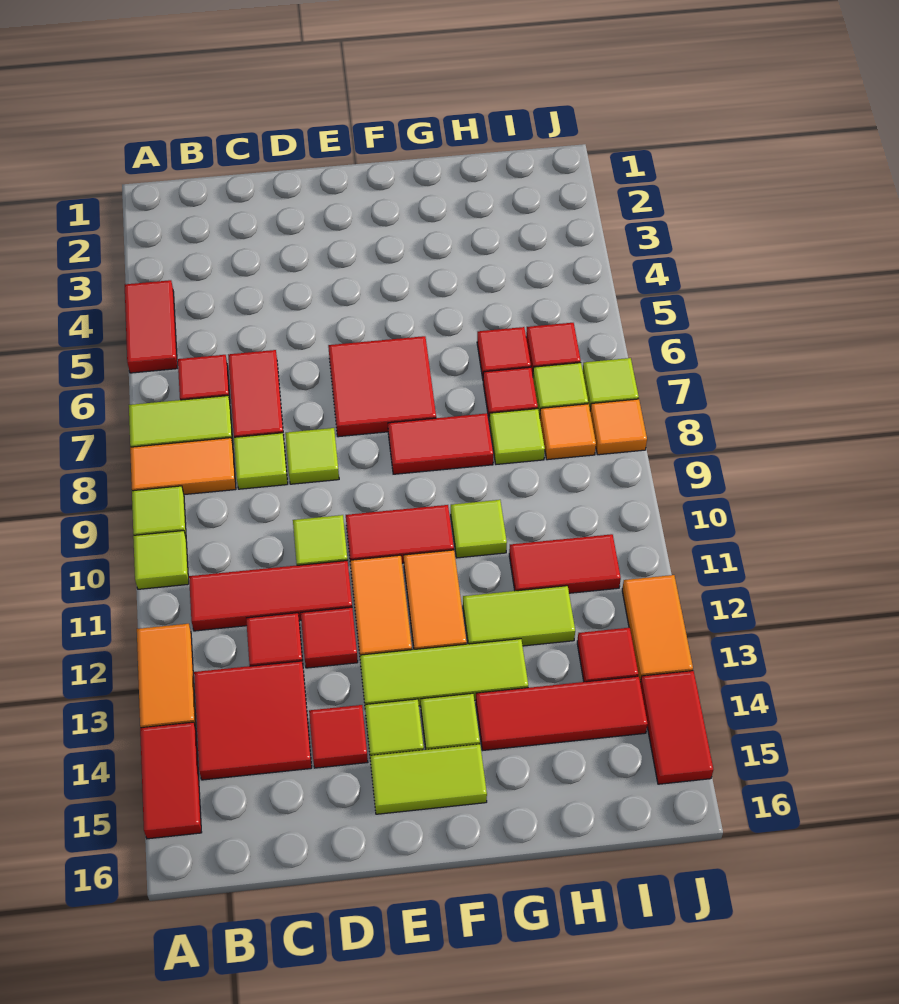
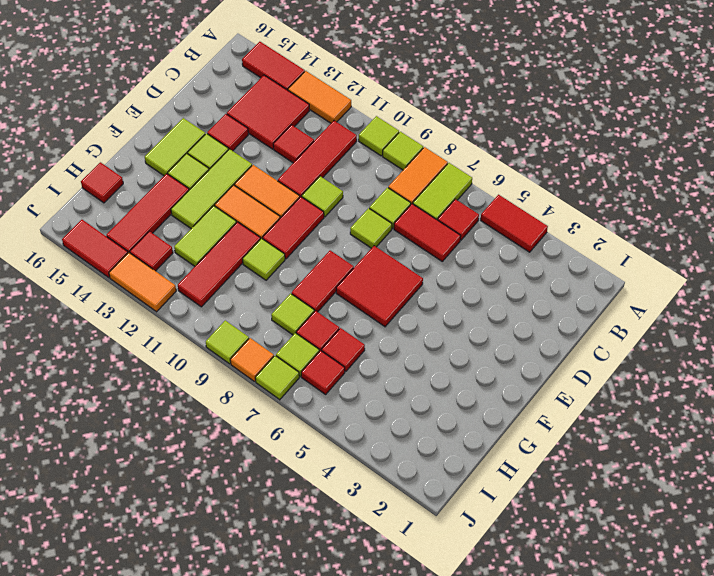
red tile D12 level 1 -> red tile H16 level 1
red tile H11:I11 level 1 -> red tile G11:I11 level 1
orange tile I8 level 1 -> none
none -> lime tile J9 level 1

